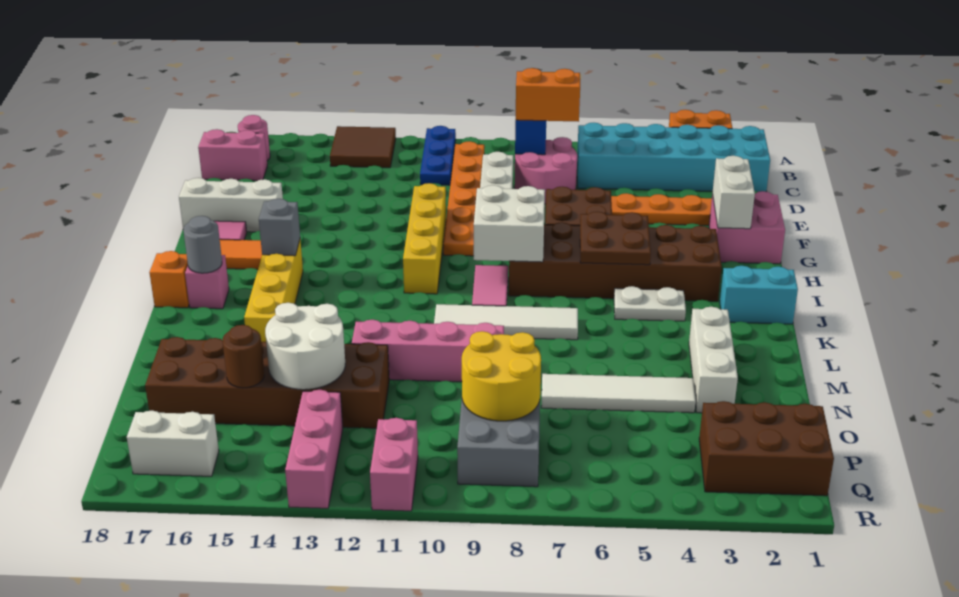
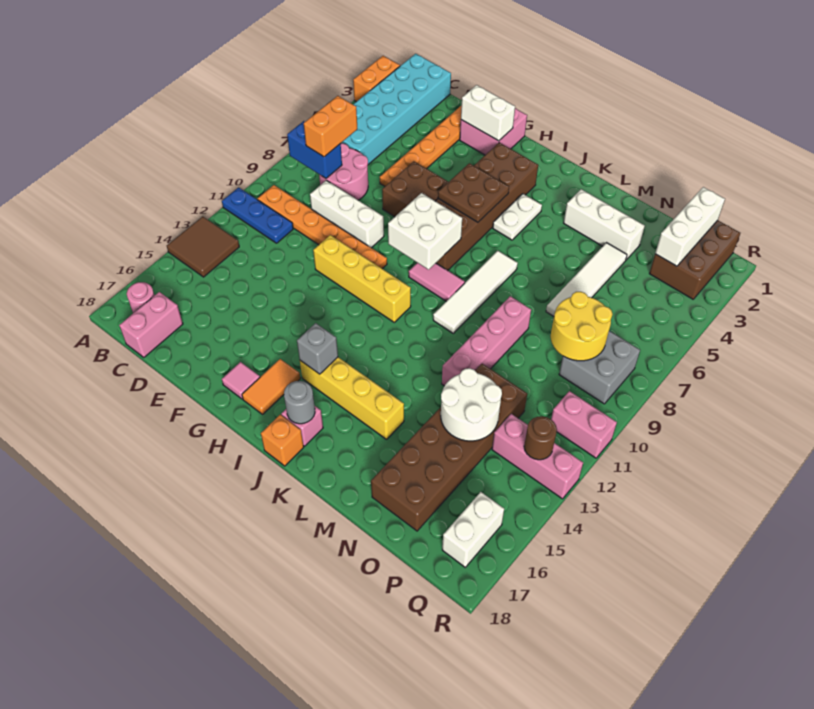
white brick F16:F18 level 1 -> white brick P1:P3 level 2
cyan brick J1:J2 level 1 -> none
brown round brick O15 level 2 -> brown round brick Q13 level 2

